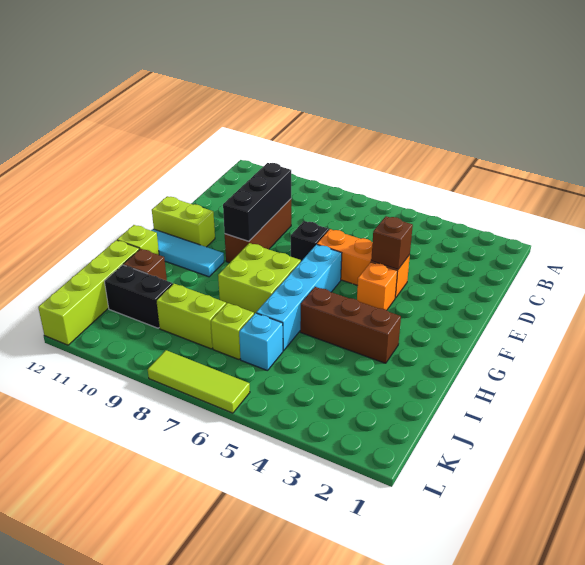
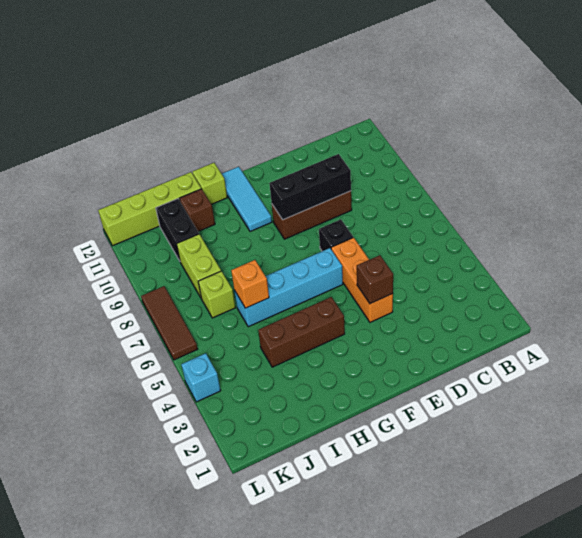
orange brick F4 level 1 -> orange brick I6 level 2
lime brick F11:F12 level 1 -> none
lime brick G7:H8 level 1 -> none
brown brick H3:H5 level 1 -> brown brick G4:I4 level 1
cyan brick J6 level 1 -> cyan brick L4 level 1
lime tile L6:L8 level 1 -> brown tile L6:L8 level 1

